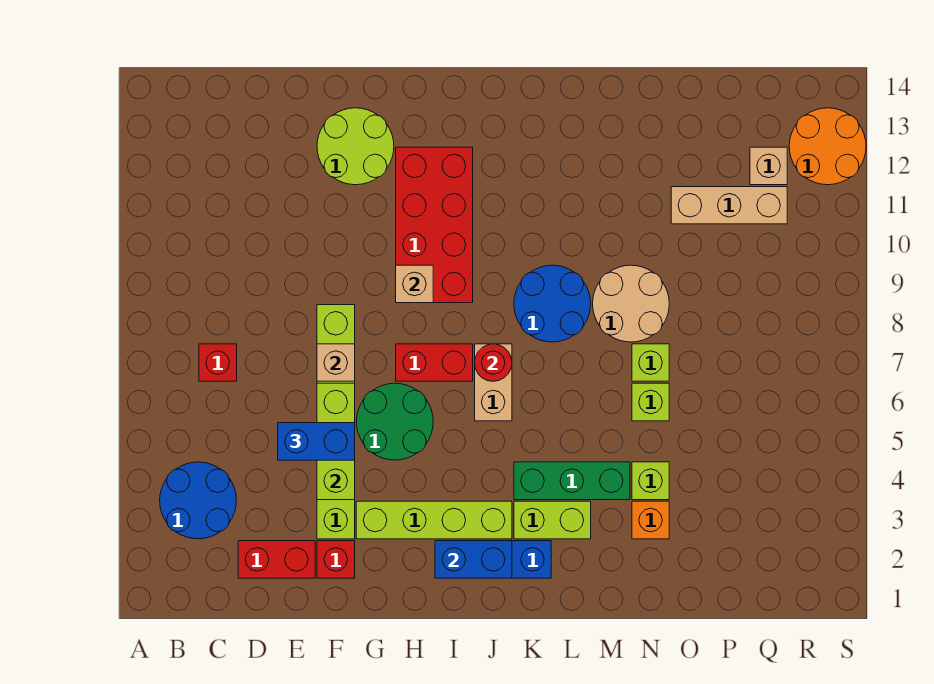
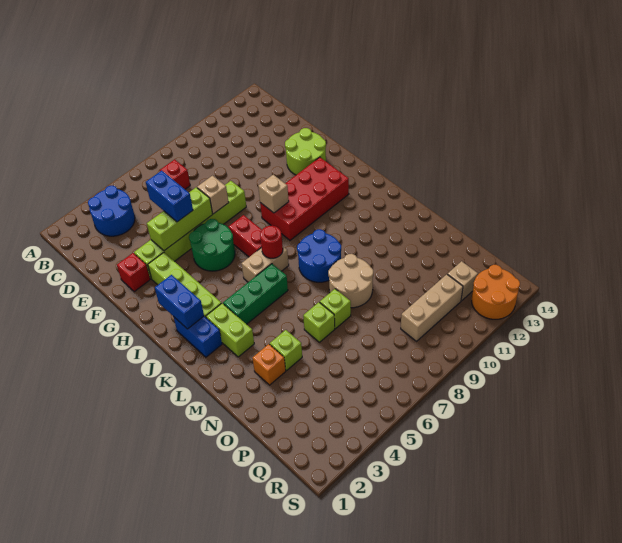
red brick D2:E2 level 1 -> none
green brick K4:M4 level 1 -> green brick K4:K6 level 1
tan brick O11:Q11 level 1 -> tan brick Q9:Q11 level 1

